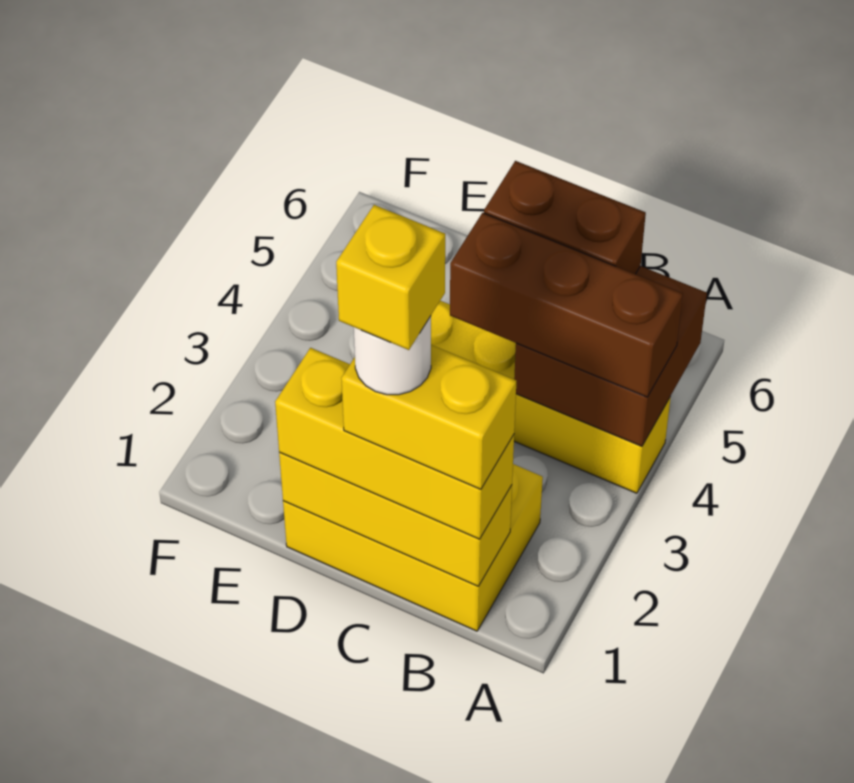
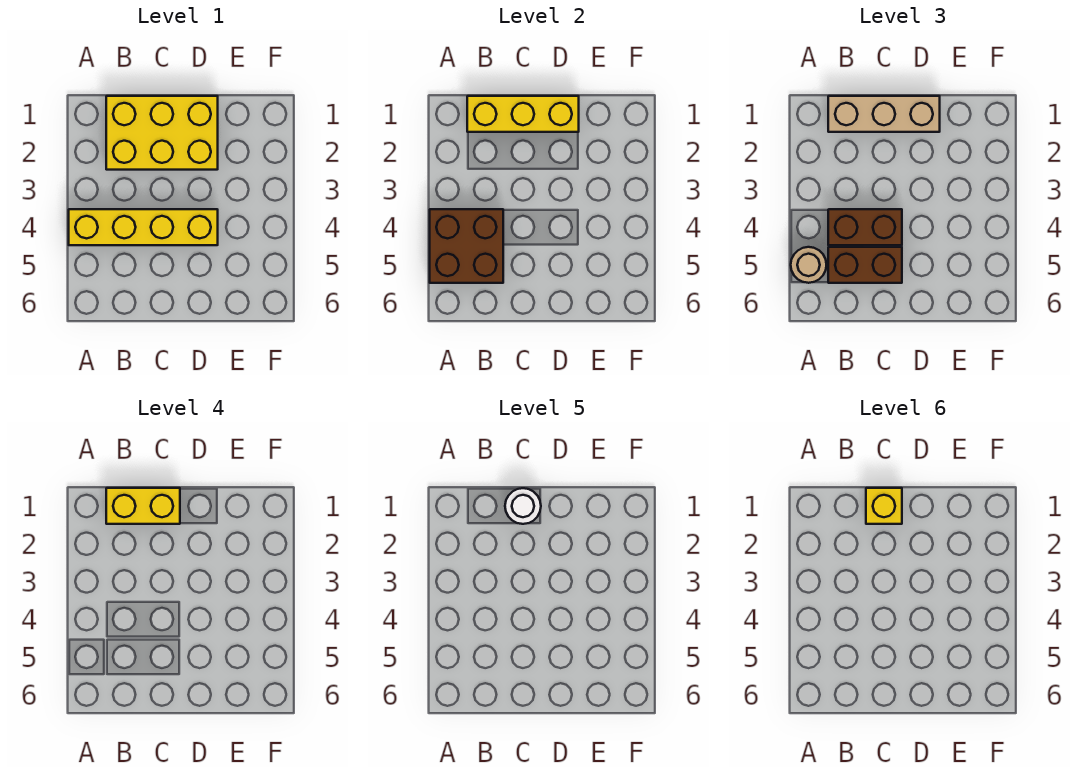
brown brick A4:C4 level 3 -> brown brick B4:C4 level 3
none -> tan round brick A5 level 3
yellow brick B1:D1 level 3 -> tan brick B1:D1 level 3

